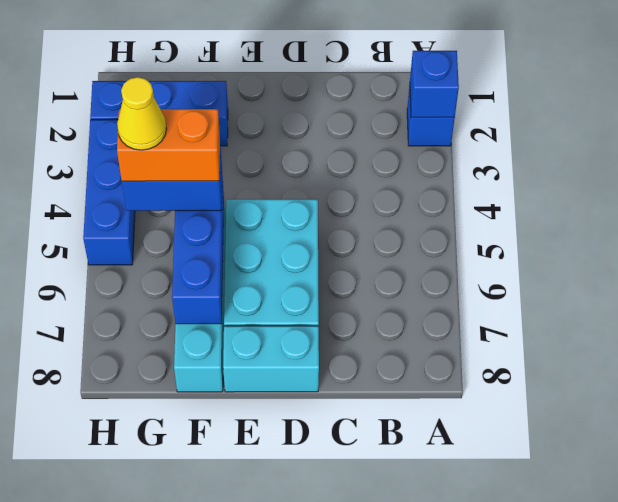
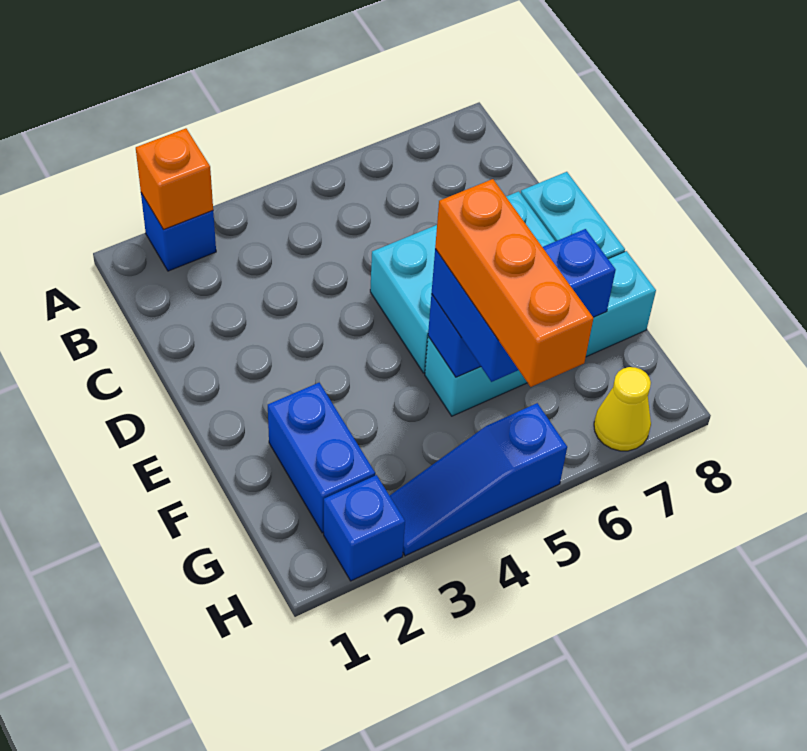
blue brick A2 level 2 -> orange brick A2 level 2
orange brick F5:G5 level 4 -> orange brick F5:H5 level 4
yellow cone G5 level 5 -> yellow cone H7 level 1
blue brick H3:H5 level 1 -> blue slope H3:H5 level 1 top 5

